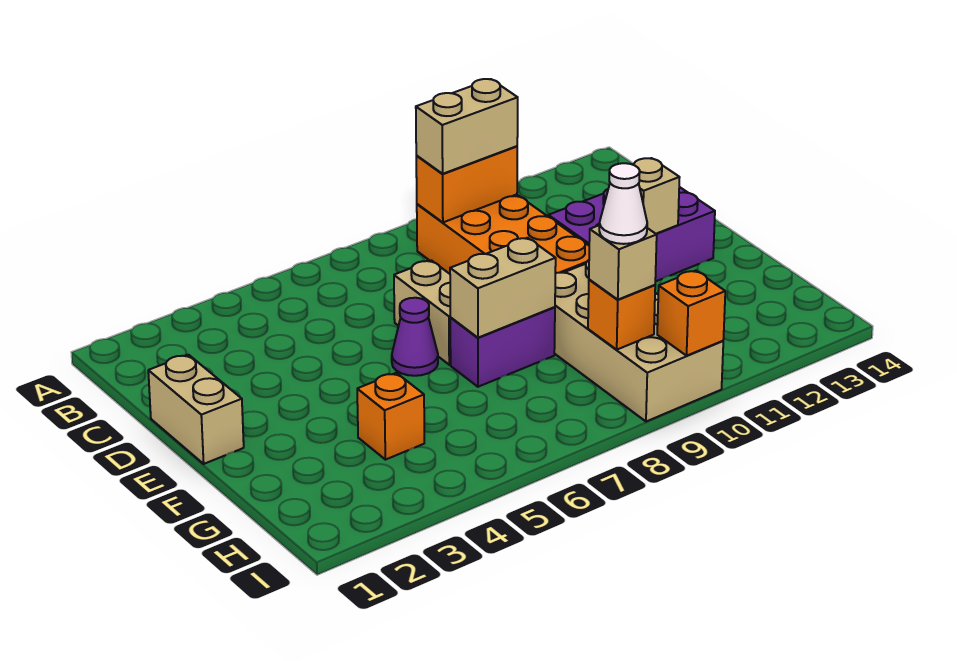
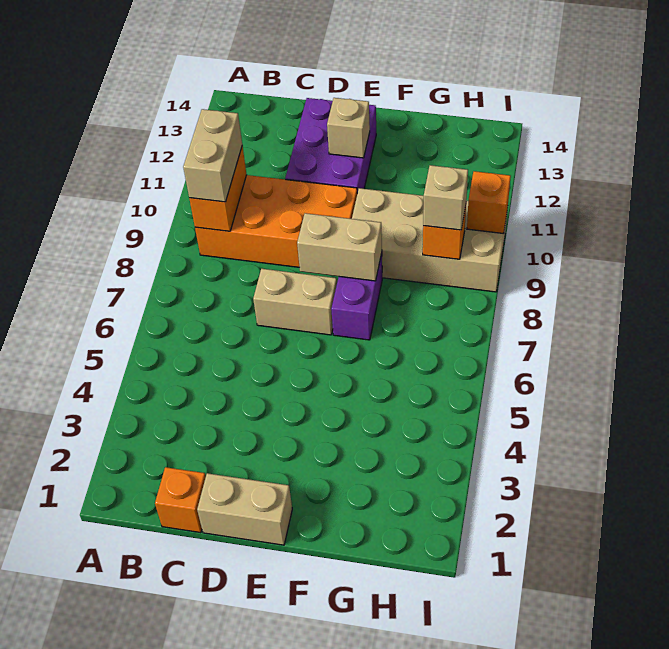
purple cone E6 level 1 -> none
tan brick F7:F8 level 2 -> tan brick E8:F8 level 2
orange brick G4 level 1 -> orange brick C1 level 1
white cone H9 level 4 -> none

